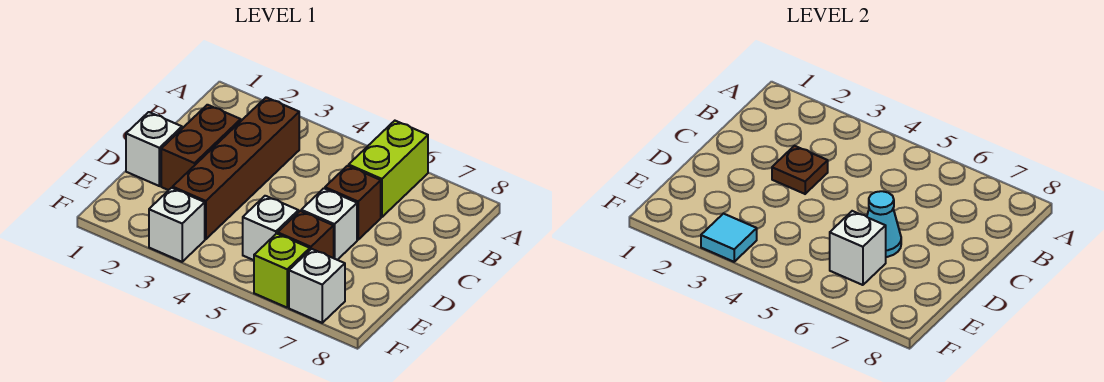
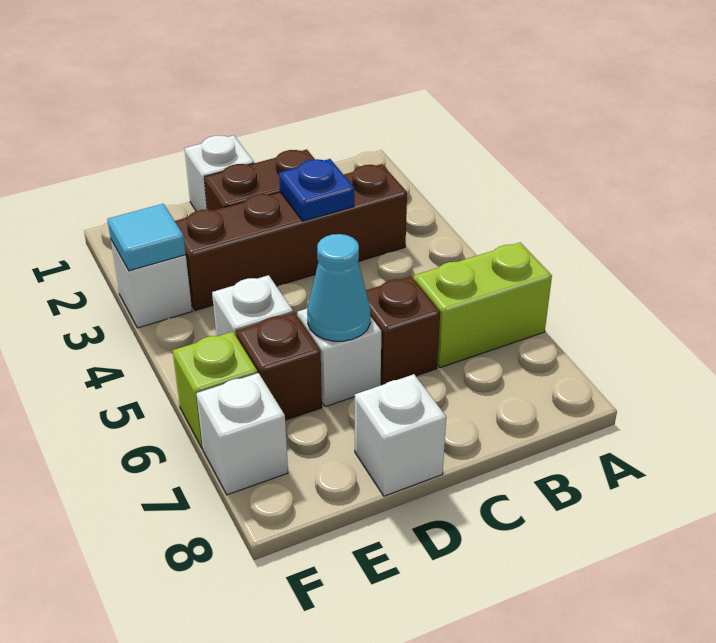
brown plate C3 level 2 -> blue plate C3 level 2
white brick E6 level 2 -> white brick D8 level 1

